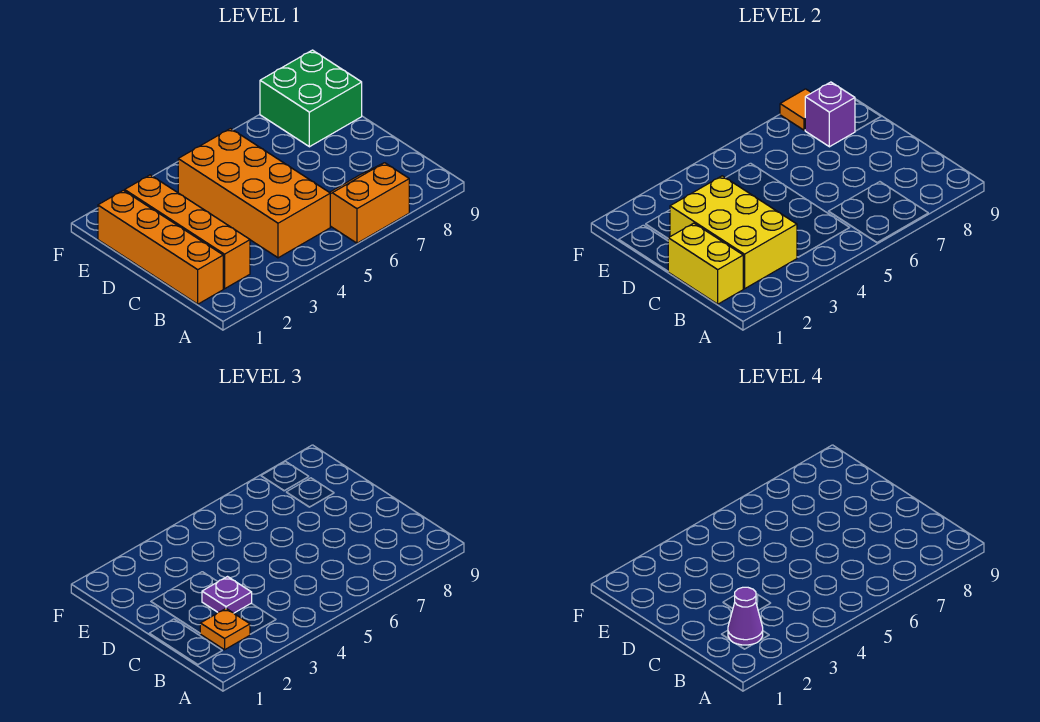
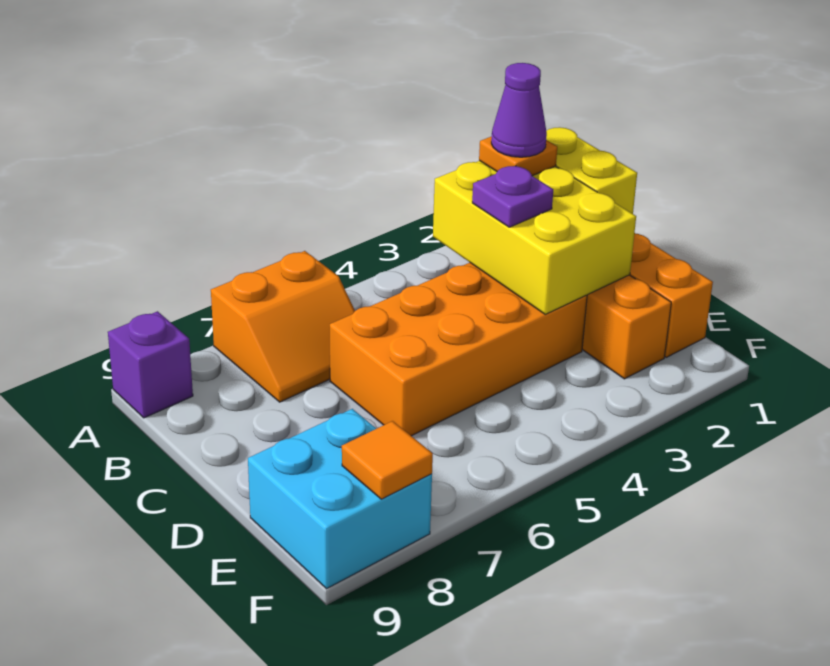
orange brick B4:E5 level 1 -> orange brick C3:D6 level 1
green brick E8:F9 level 1 -> cyan brick E8:F9 level 1
purple brick E8 level 2 -> purple brick A9 level 1

